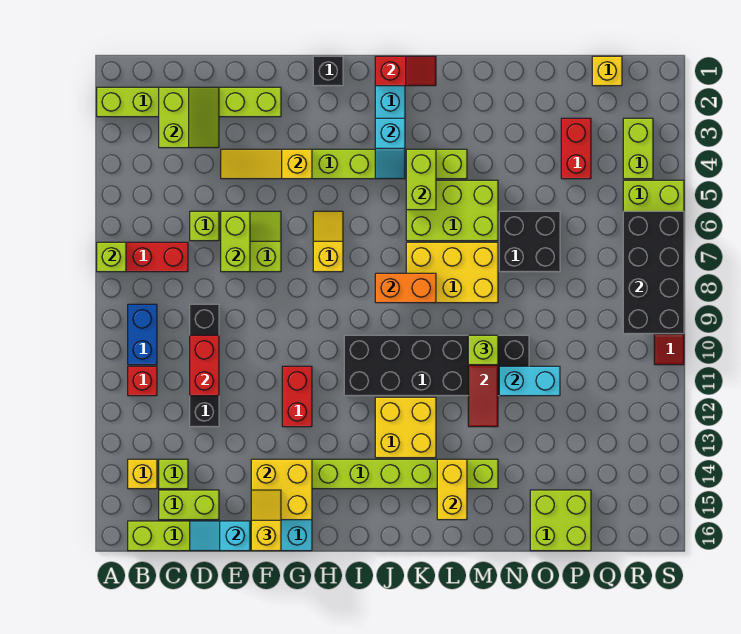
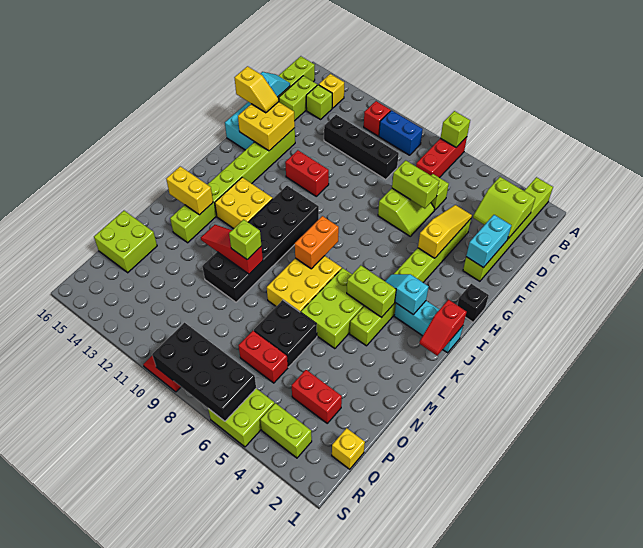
red brick D10:D11 level 2 -> red brick P6:P7 level 1
yellow slope H6:H7 level 1 top 7 -> none
cyan brick N11:O11 level 2 -> cyan brick E2:F2 level 2

